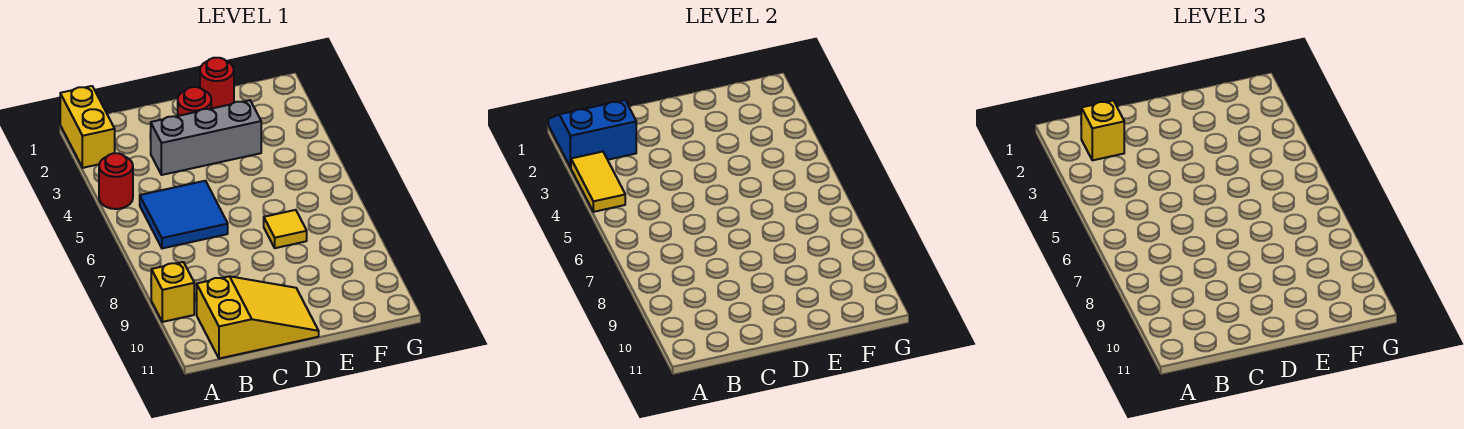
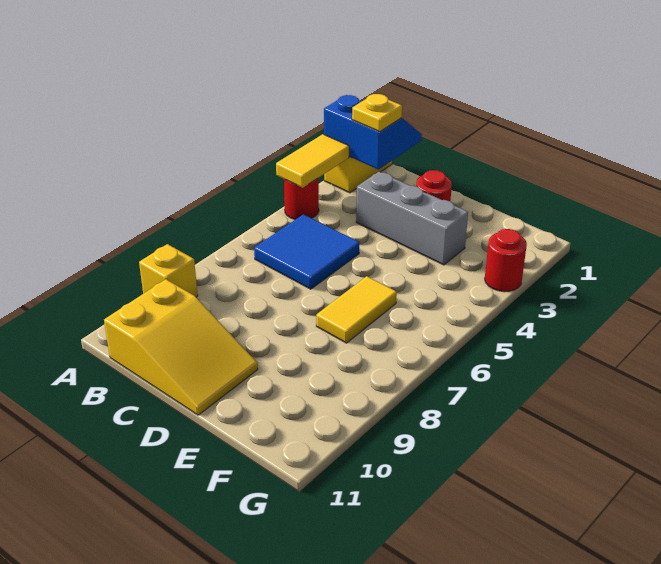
yellow brick B2 level 3 -> yellow plate B2 level 3
red round brick E1 level 1 -> red round brick G3 level 1
yellow tile E7 level 1 -> yellow tile E6:E7 level 1

